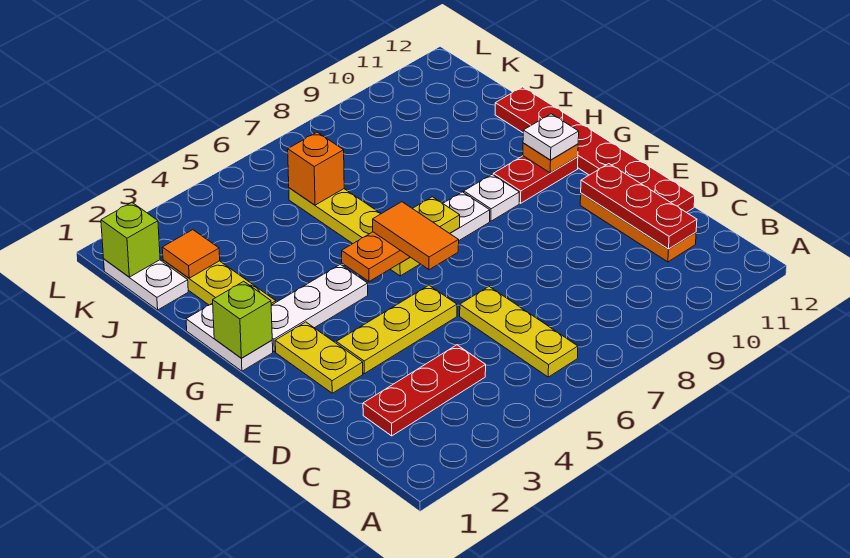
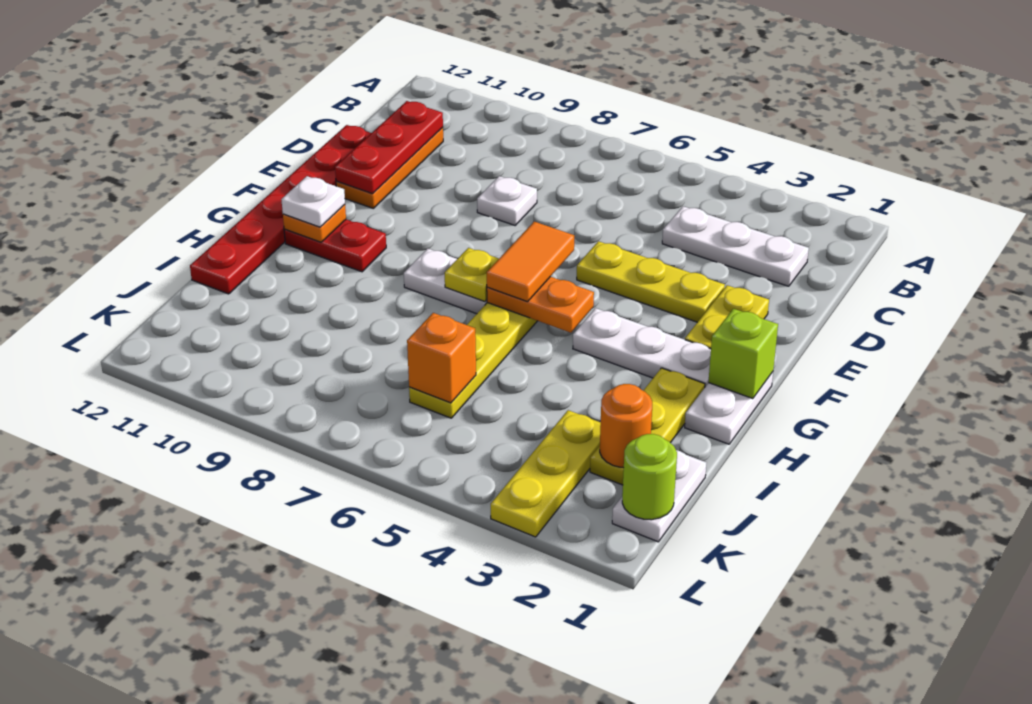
yellow plate B6:D6 level 1 -> yellow plate J3:L3 level 1
red plate C2:C4 level 1 -> white plate C2:C4 level 1
white plate G9 level 1 -> white plate D8 level 1
orange tile J2 level 2 -> orange round brick J2 level 2
lime brick K1 level 2 -> lime round brick K1 level 2

